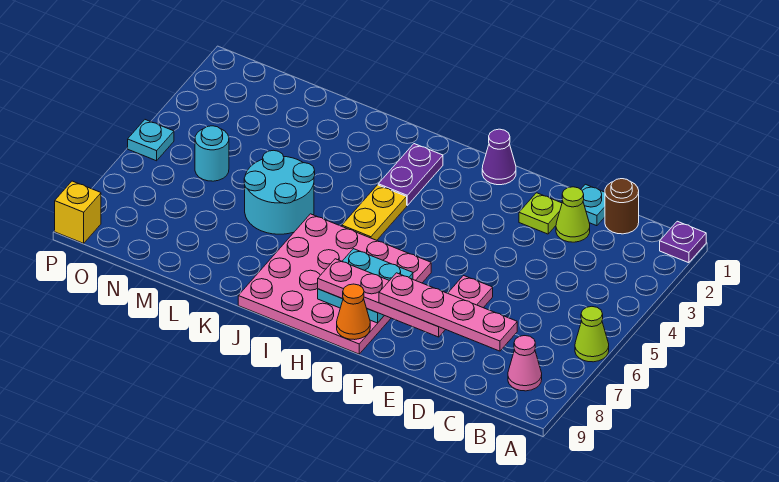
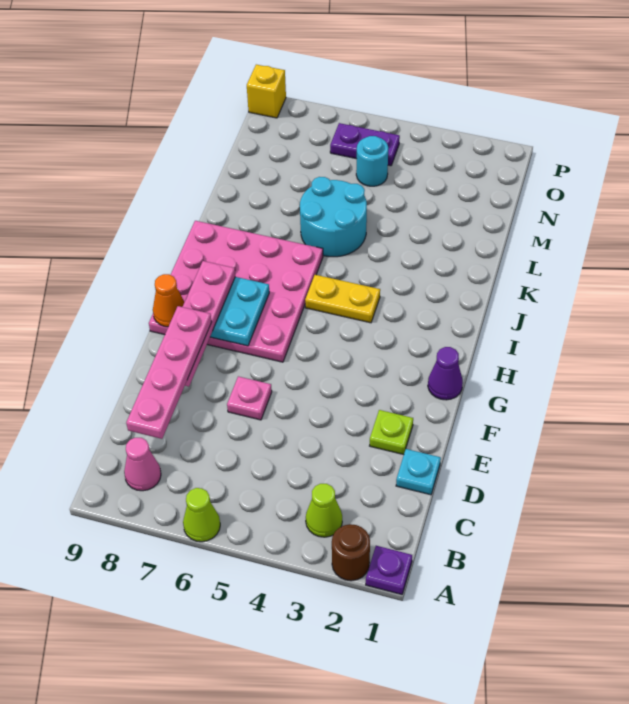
brown round brick C1 level 1 -> brown round brick A2 level 1
lime cone D2 level 1 -> lime cone B3 level 1
purple plate I2:I3 level 1 -> purple plate O5:O6 level 1
cyan plate P5 level 1 -> none

